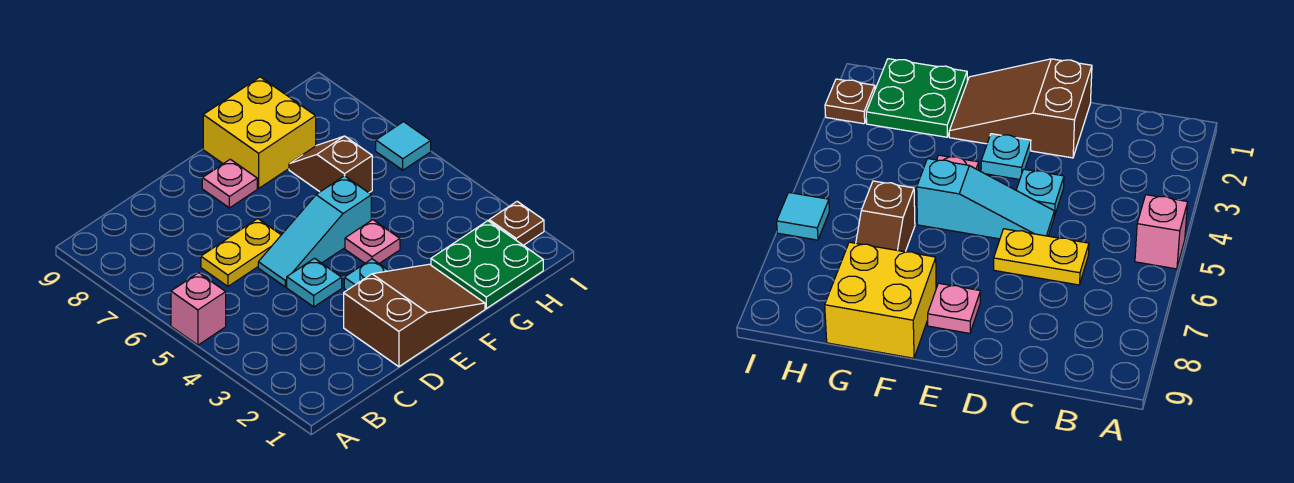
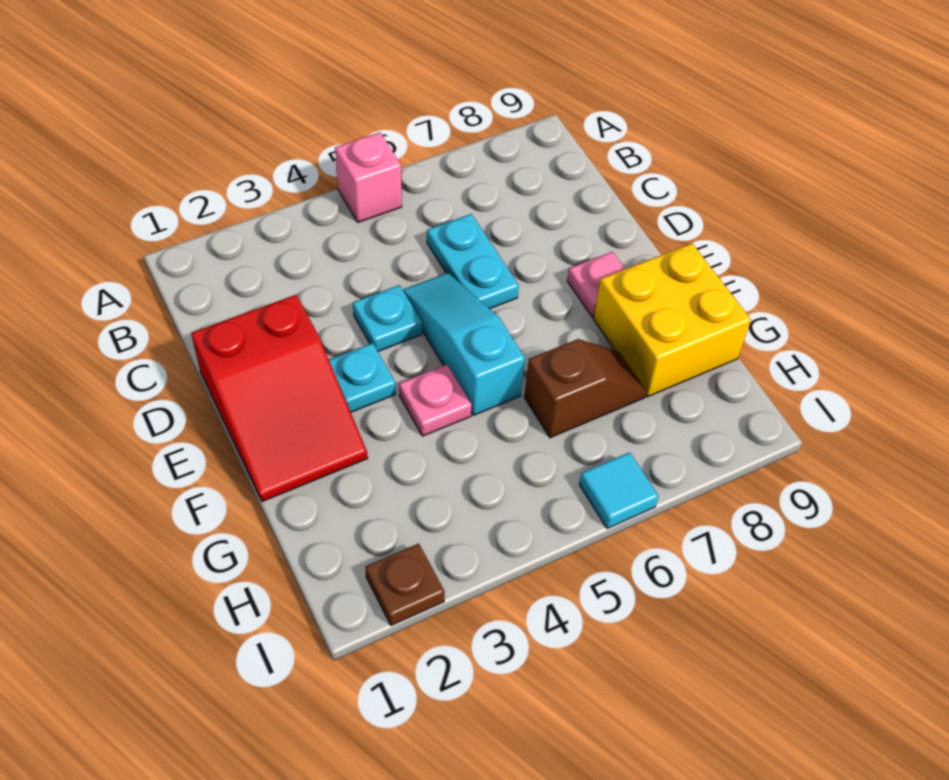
yellow plate C6:D6 level 1 -> cyan plate C6:D6 level 1
brown slope D1:F2 level 1 top D -> red slope D1:F2 level 1 top D
green plate G1:H2 level 1 -> none

